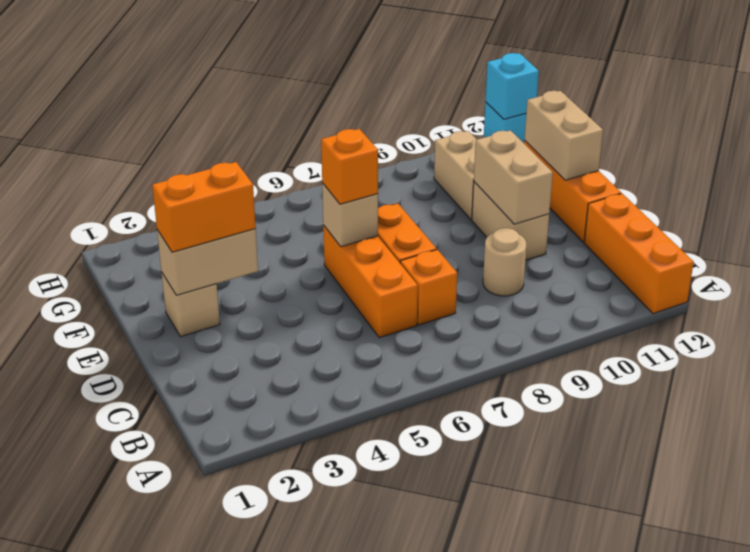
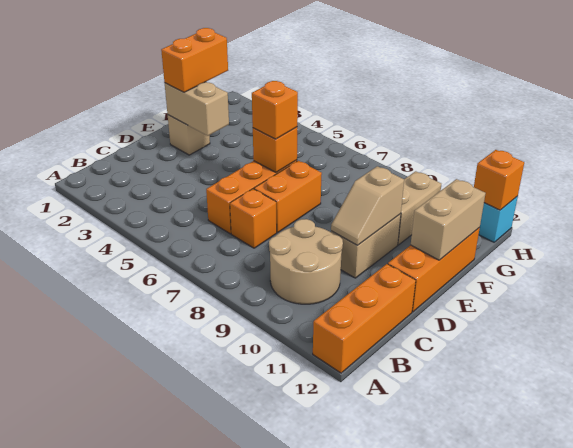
tan round brick C9 level 1 -> tan round brick B9:C10 level 1
tan brick D10:E10 level 2 -> tan slope D10:E10 level 2 top E
orange brick E2:E3 level 3 -> orange brick E2:F2 level 3
tan brick E6 level 2 -> orange brick E6 level 2
cyan brick H12 level 2 -> orange brick H12 level 2

